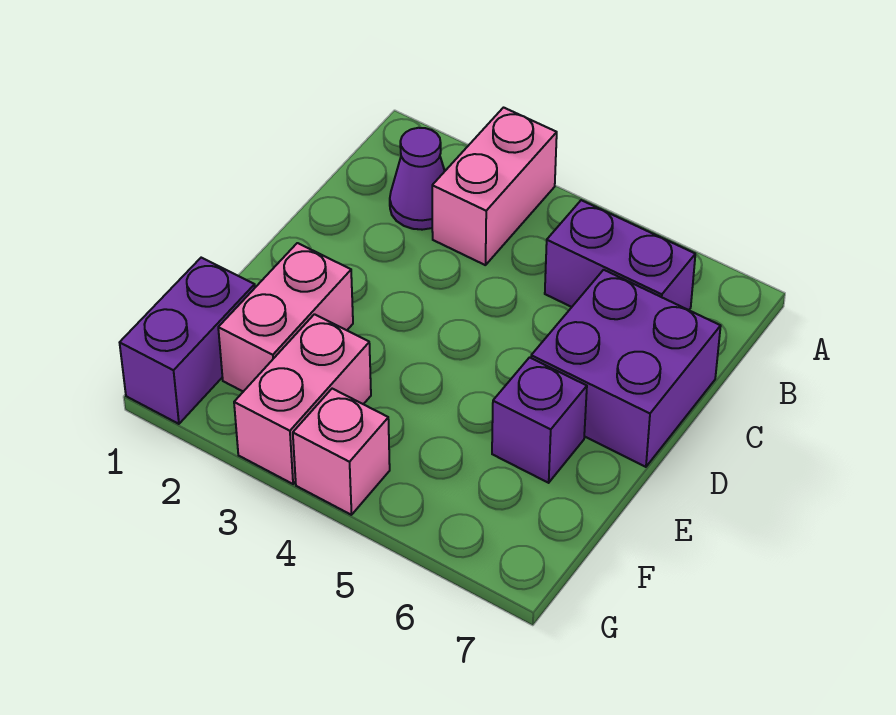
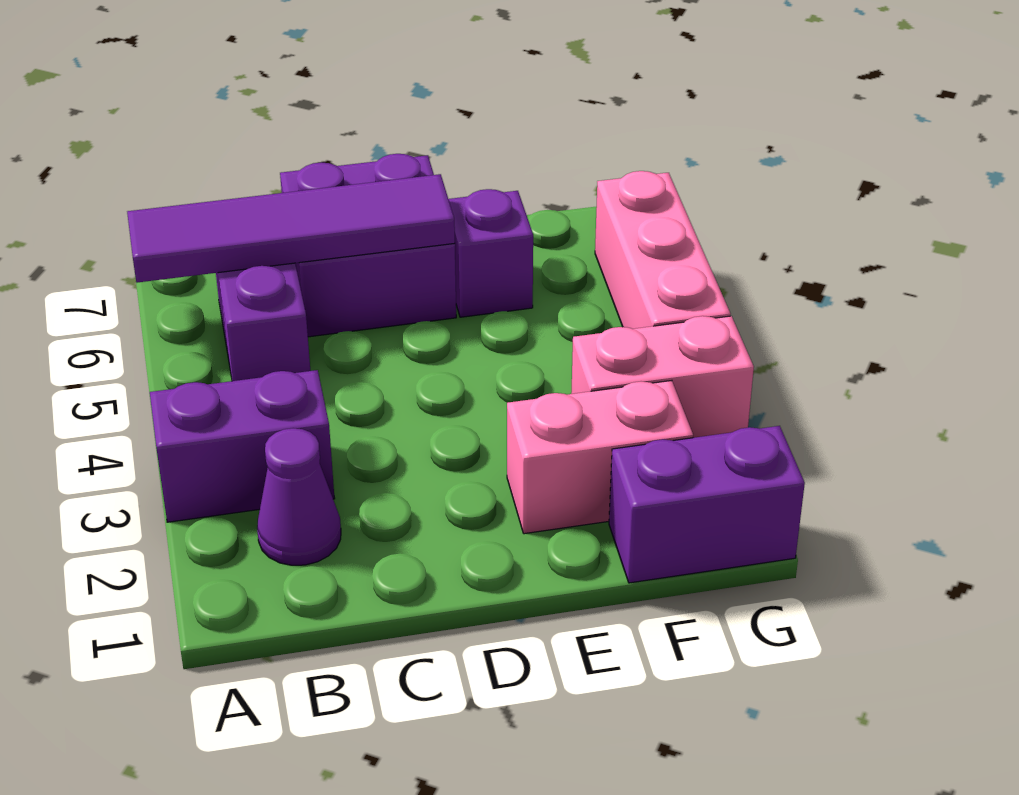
pink brick A3:B3 level 1 -> purple brick A3:B3 level 1
none -> purple tile A6:D6 level 2
pink brick G4 level 1 -> pink brick G4:G6 level 1

